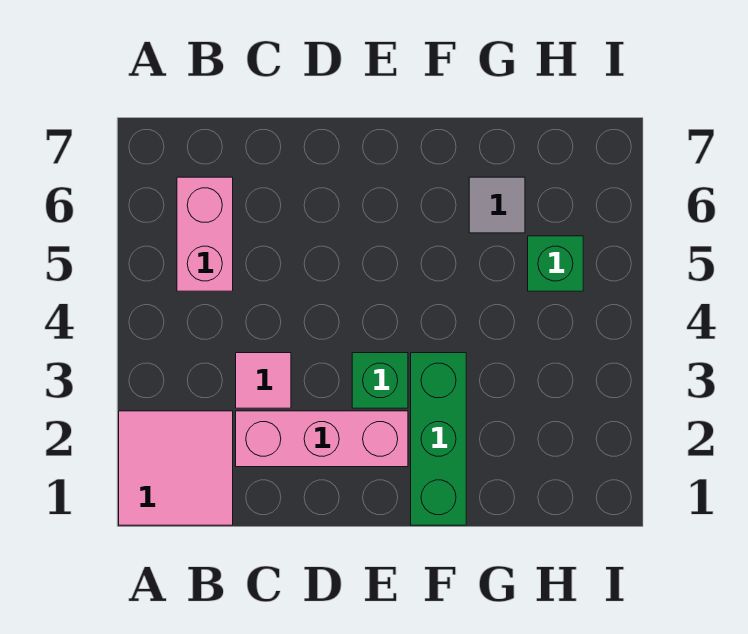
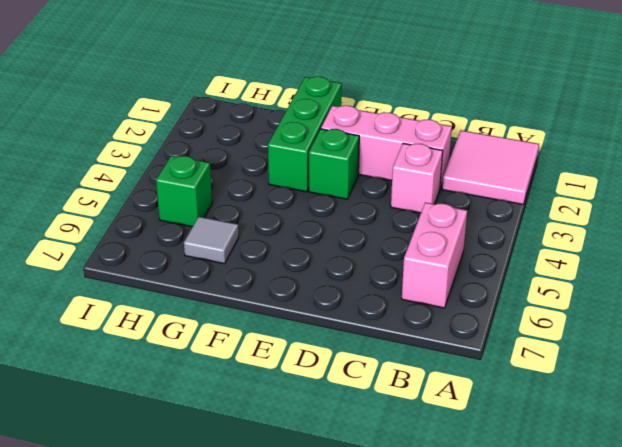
pink tile C3 level 1 -> pink brick C3 level 1

